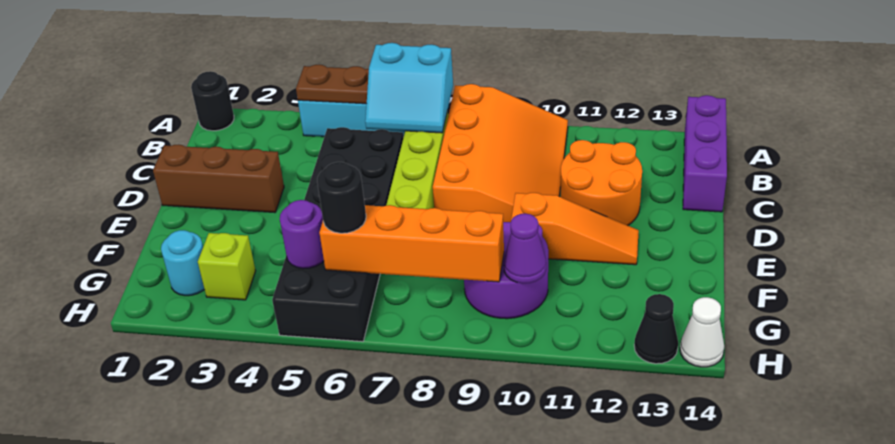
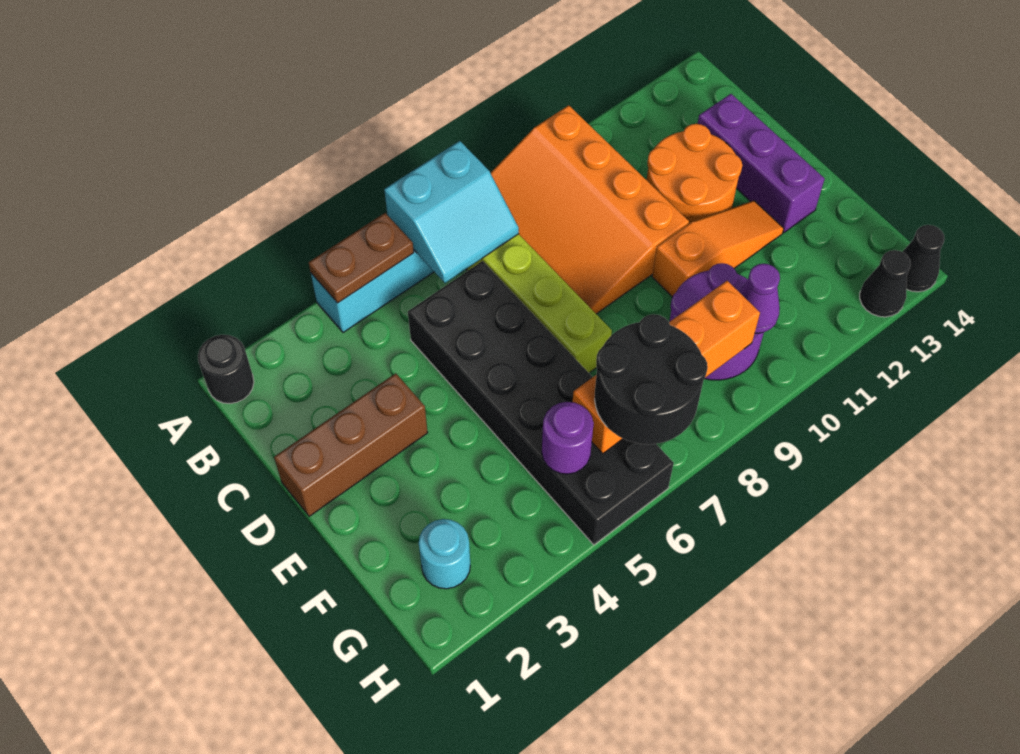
orange slope A8:D10 level 1 top 8 -> orange slope A8:D10 level 1 top 10
purple brick A14:C14 level 1 -> purple brick C13:E13 level 1
lime brick G3 level 1 -> none
black round brick G6 level 3 -> black round brick G6:H7 level 3
white cone H14 level 1 -> black cone H14 level 1

